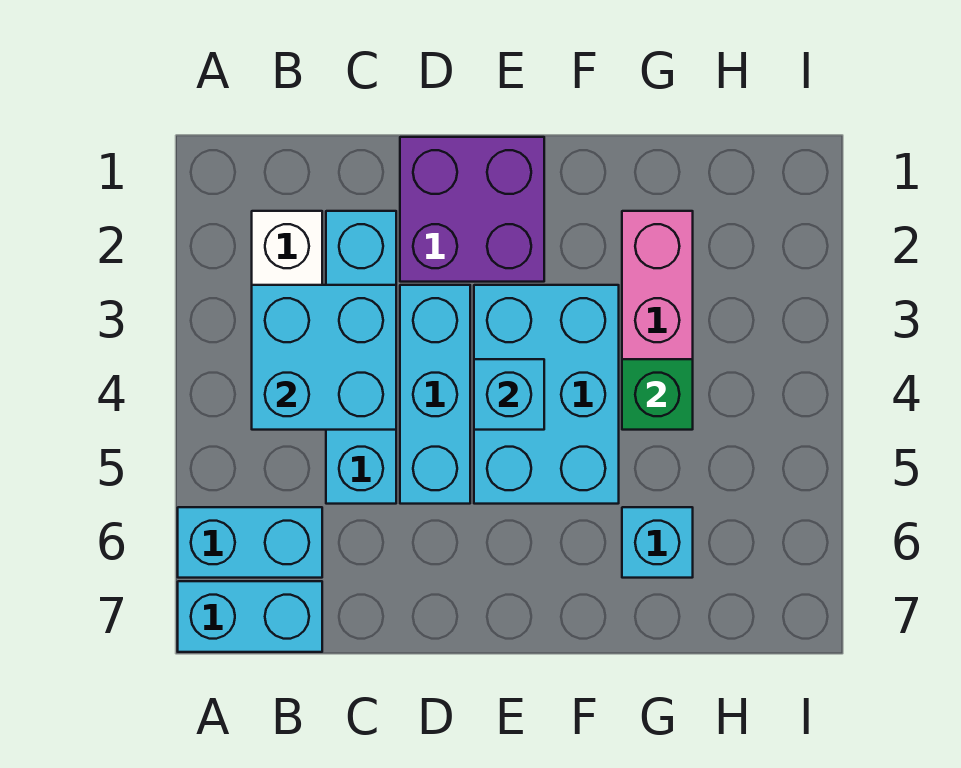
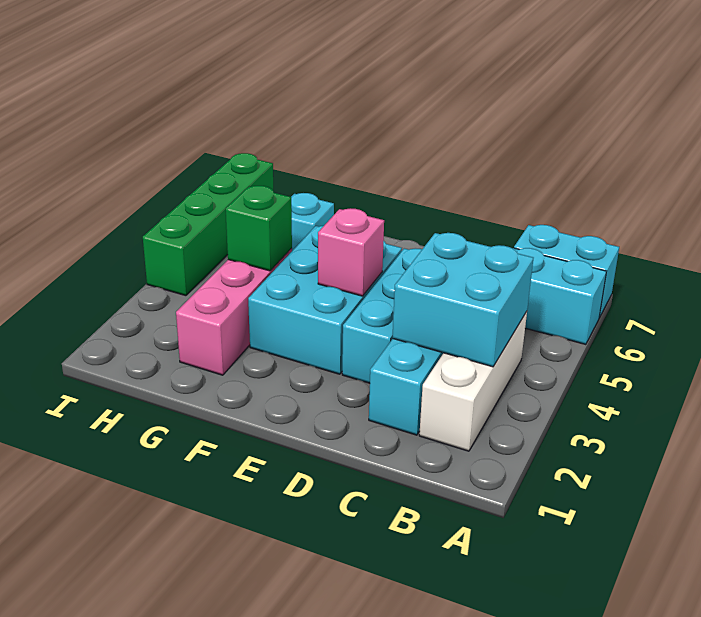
purple brick D1:E2 level 1 -> none
cyan brick E4 level 2 -> pink brick E4 level 2
none -> green brick I4:I7 level 1

